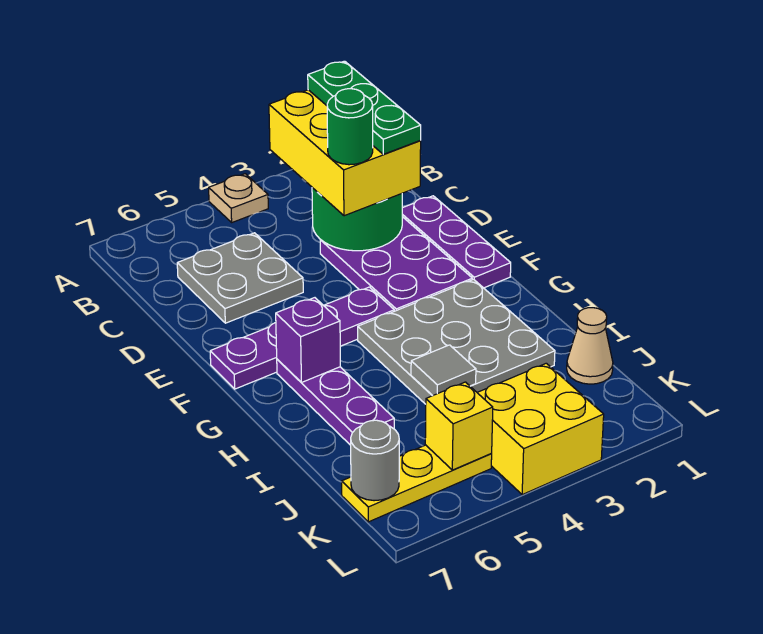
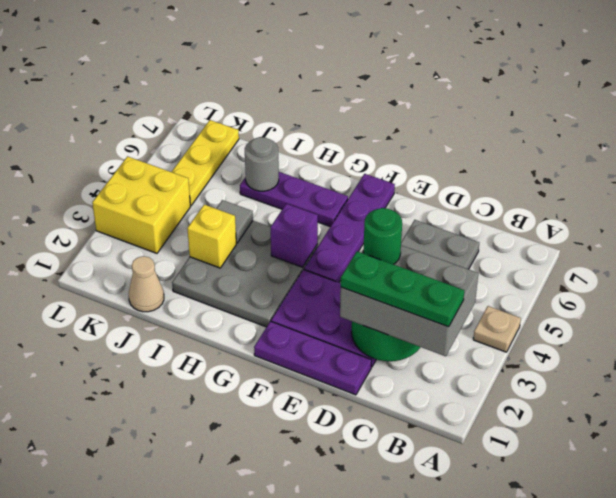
yellow brick B2:D3 level 3 -> grey brick B2:D3 level 3
purple brick G6 level 2 -> purple brick G4 level 2
yellow brick K5 level 2 -> yellow brick I3 level 2
grey round brick K7 level 2 -> grey round brick I6 level 2

